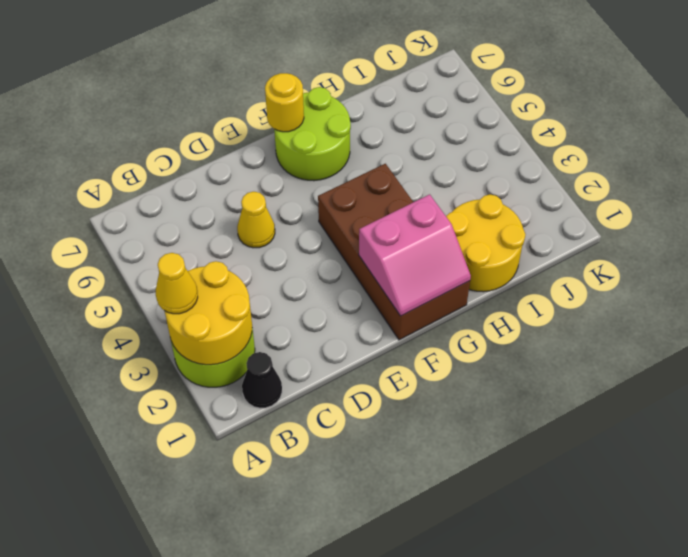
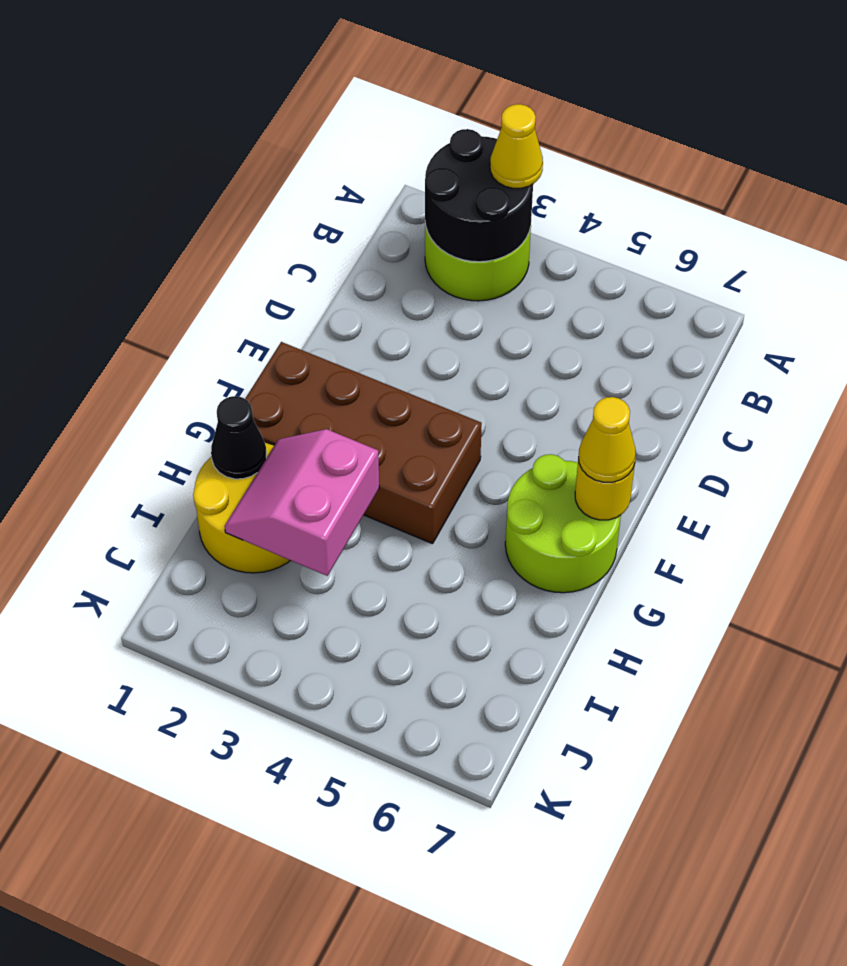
yellow round brick A2:B3 level 2 -> black round brick A2:B3 level 2
black cone B1 level 1 -> black cone H1 level 2
yellow cone D5 level 1 -> yellow cone F7 level 3
pink slope F1:G2 level 2 top 2 -> pink slope H2:I3 level 2 top 3

